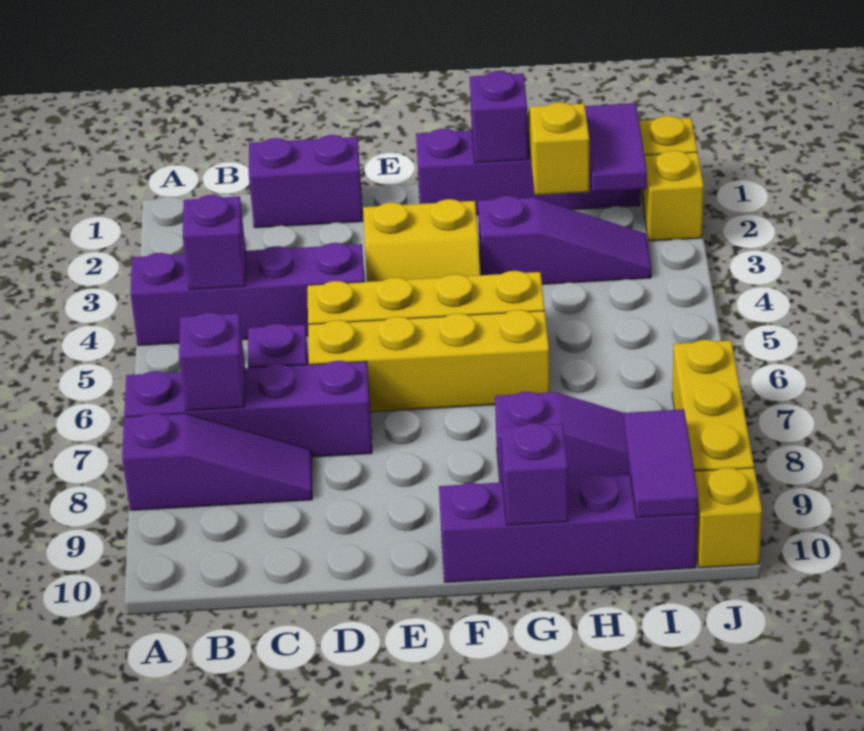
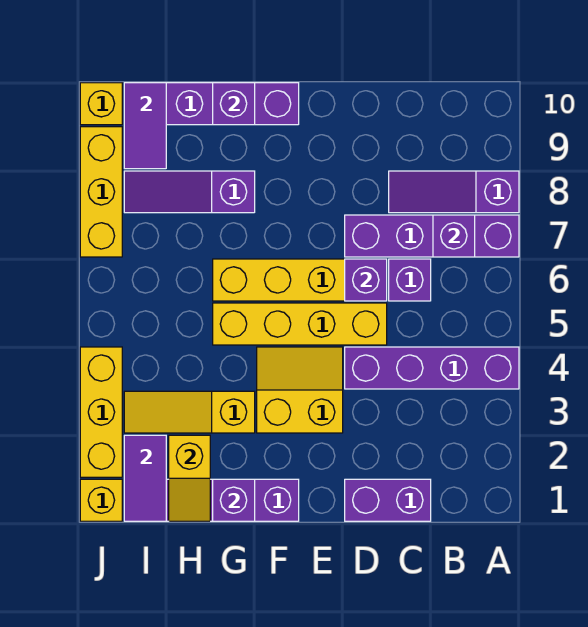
purple brick B4 level 2 -> purple brick D6 level 2
purple slope G3:I3 level 1 top G -> yellow slope G3:I3 level 1 top G
yellow brick J2 level 1 -> yellow brick J2:J4 level 1

